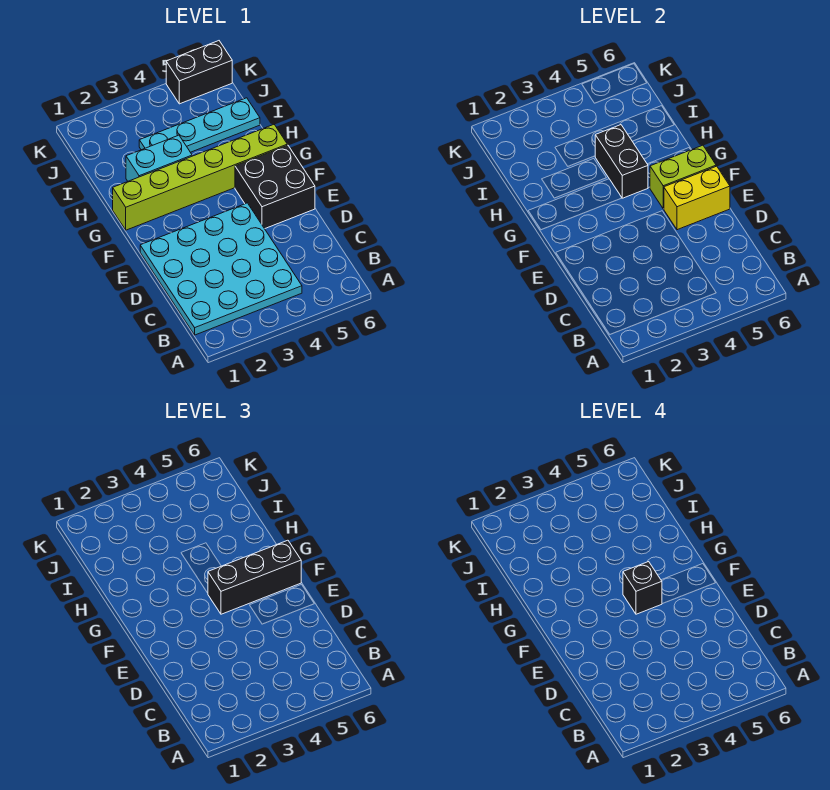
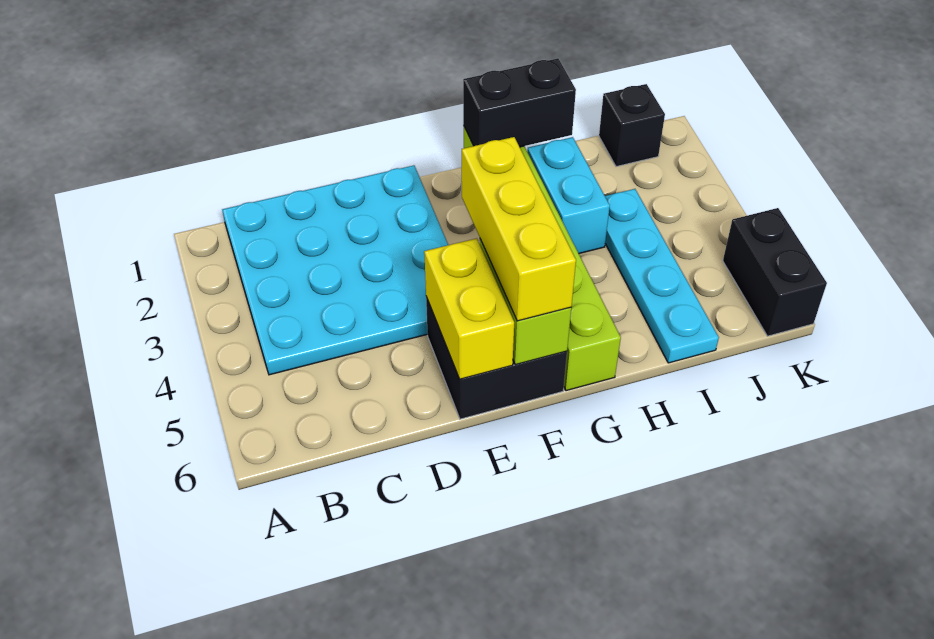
black brick F4:F6 level 3 -> yellow brick F4:F6 level 3
black brick F4 level 4 -> black brick J1 level 1
black brick G4:H4 level 2 -> black brick G1:H1 level 2

